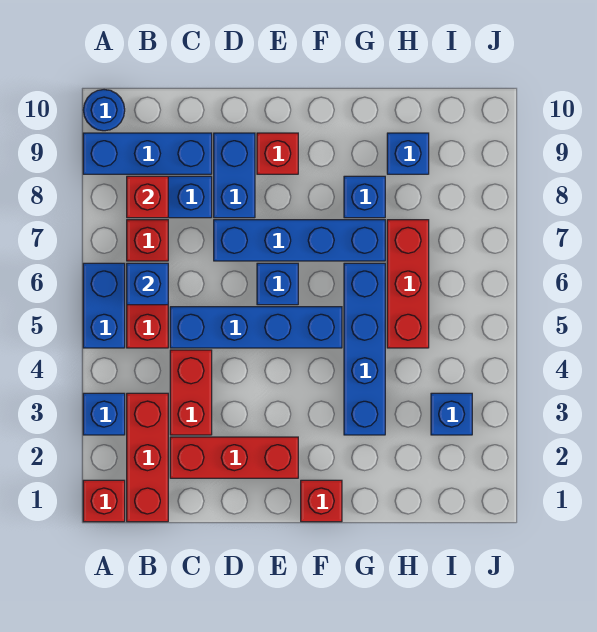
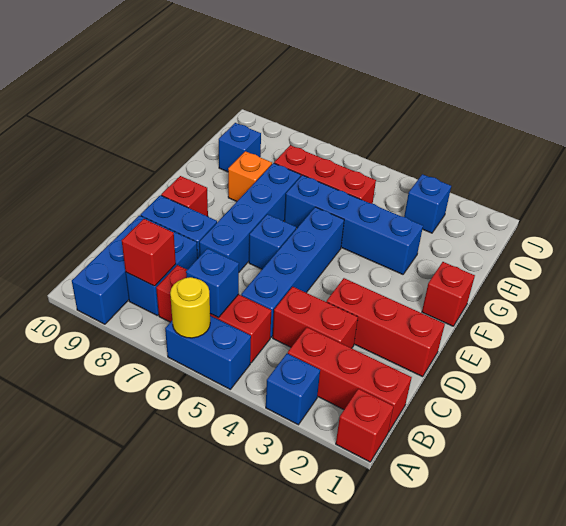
none -> yellow round brick A6 level 2
blue round brick A10 level 1 -> none
red brick C2:E2 level 1 -> red brick D1:D3 level 1
blue brick G8 level 1 -> orange brick G8 level 1

